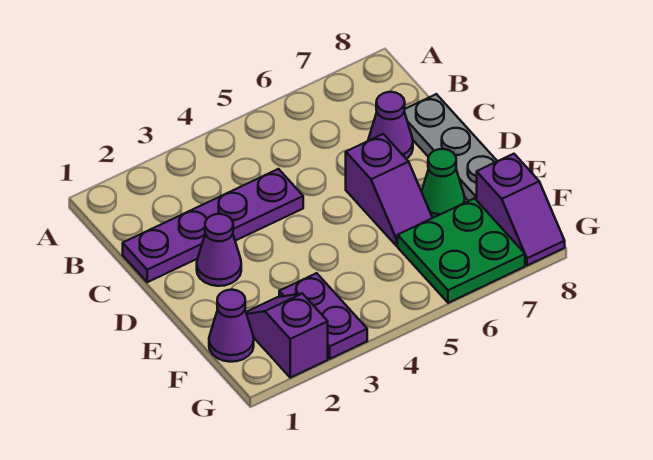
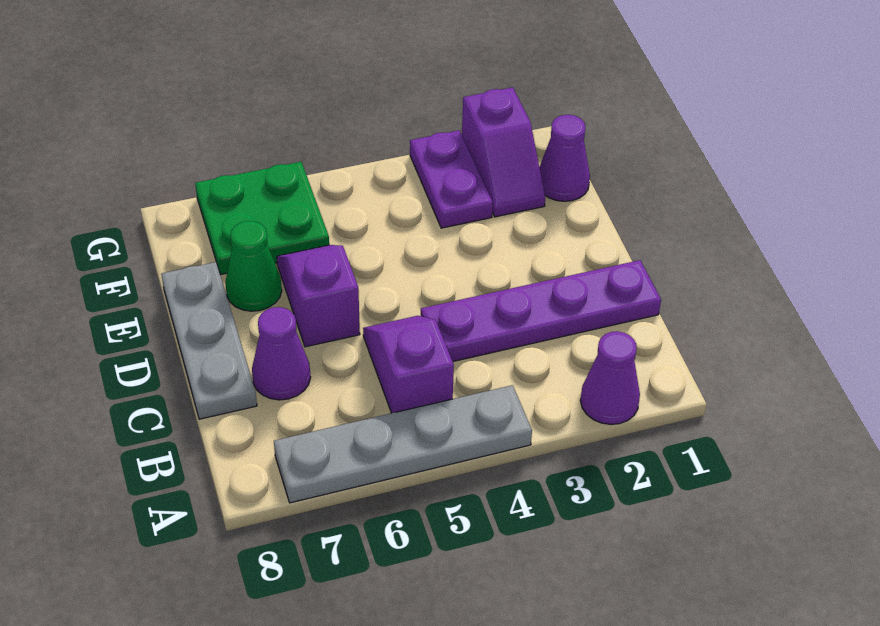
none -> grey plate A4:A7 level 1
purple cone D2 level 1 -> purple cone A2 level 1
purple slope F8:G8 level 1 top F -> purple slope B5:C5 level 1 top B

